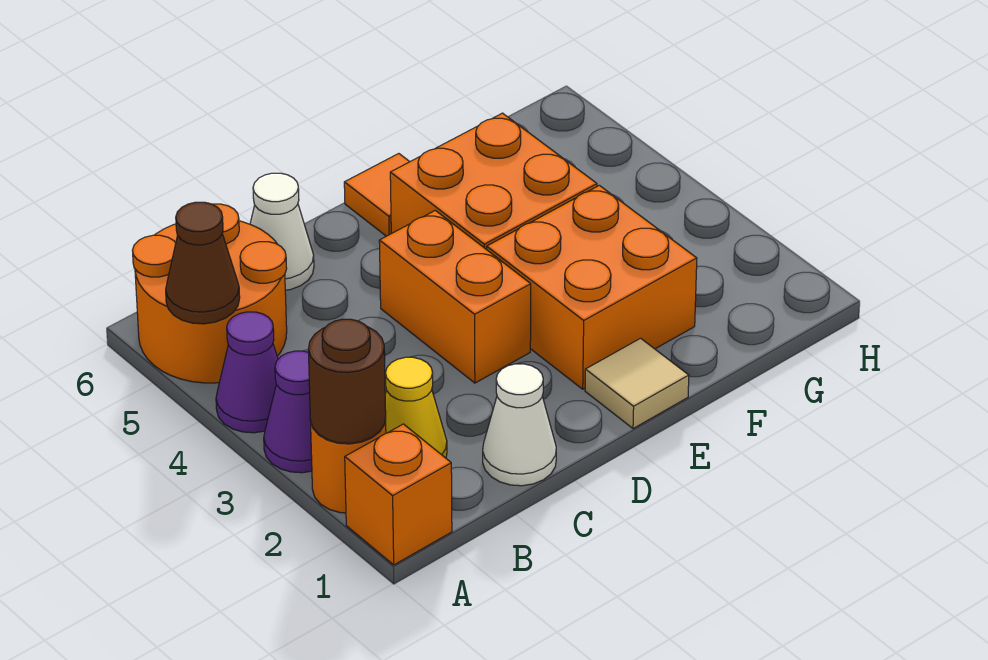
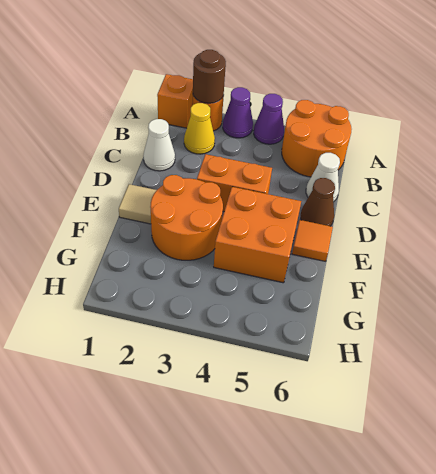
brown cone A5 level 2 -> brown cone D6 level 1
orange brick E2:F3 level 1 -> orange round brick E2:F3 level 1

